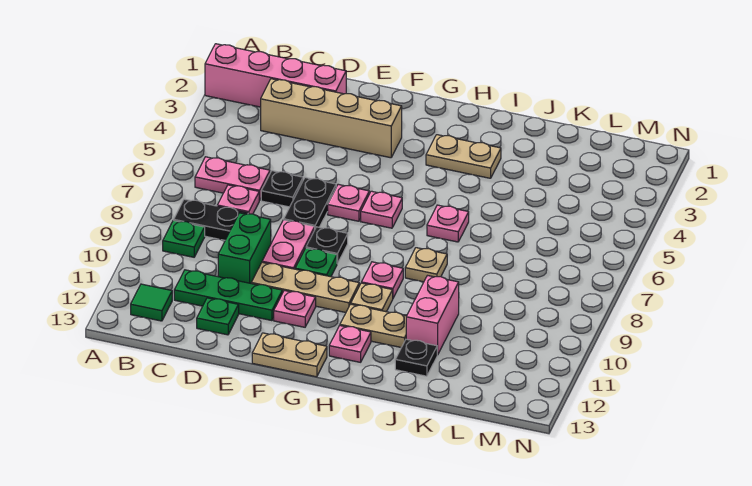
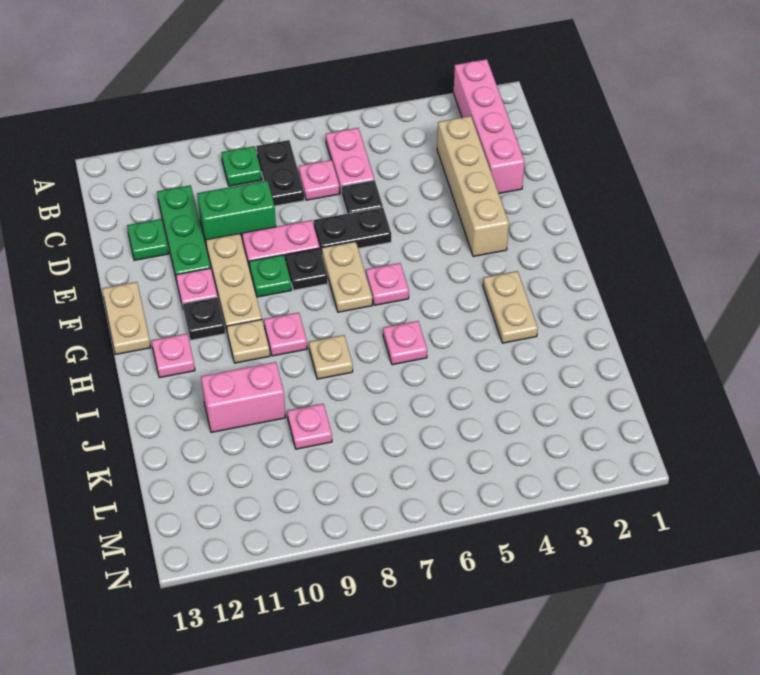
green tile B12 level 1 -> none
pink plate F6 level 1 -> pink plate K9 level 1
tan plate H11:I11 level 1 -> tan plate F7:G7 level 1
black plate J12 level 1 -> black plate G11 level 1

